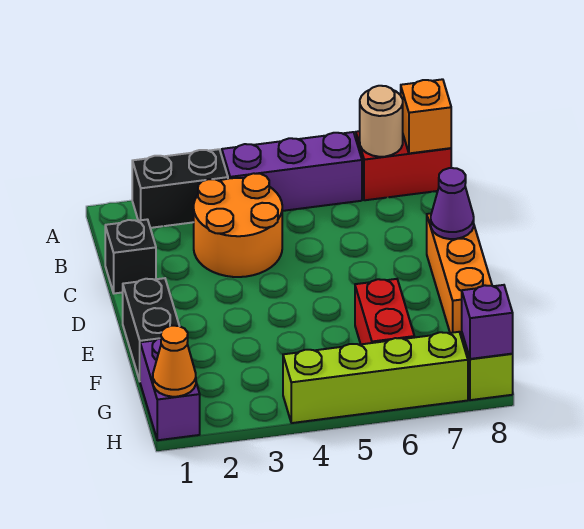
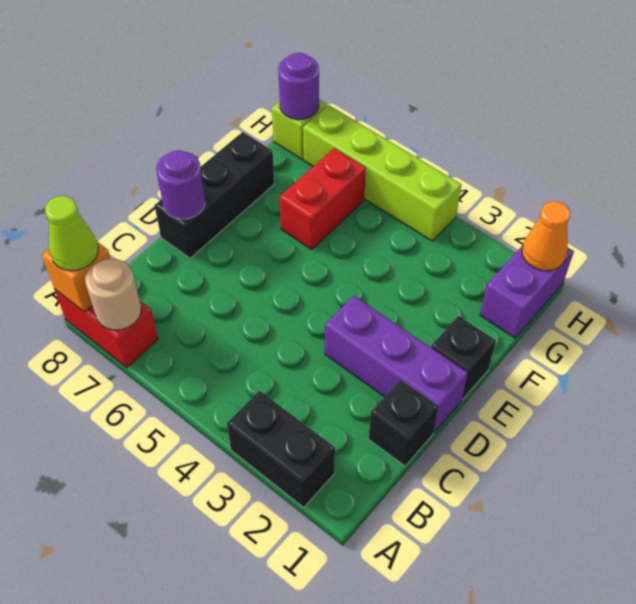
purple brick A4:A6 level 1 -> purple brick D1:D3 level 1
none -> lime cone A8 level 3
orange round brick B3:C4 level 1 -> none
orange brick D8:F8 level 1 -> black brick D8:F8 level 1
purple cone D8 level 2 -> purple round brick D8 level 2
black brick E1:F1 level 1 -> black brick E1 level 1
purple brick H8 level 2 -> purple round brick H8 level 2

